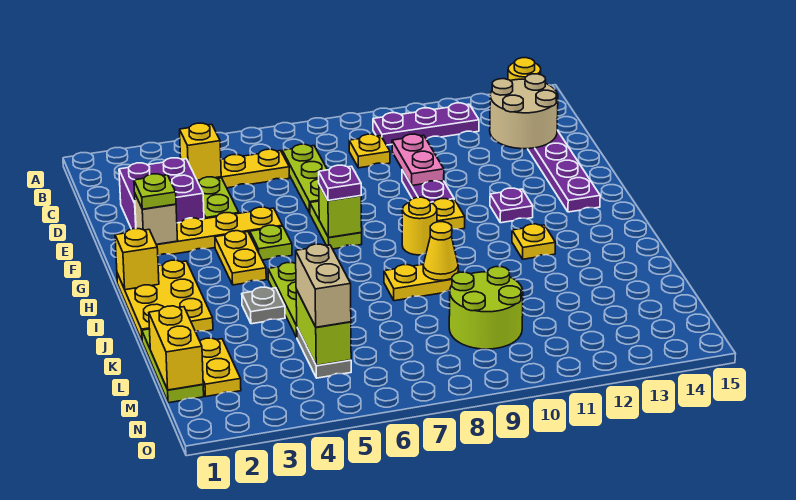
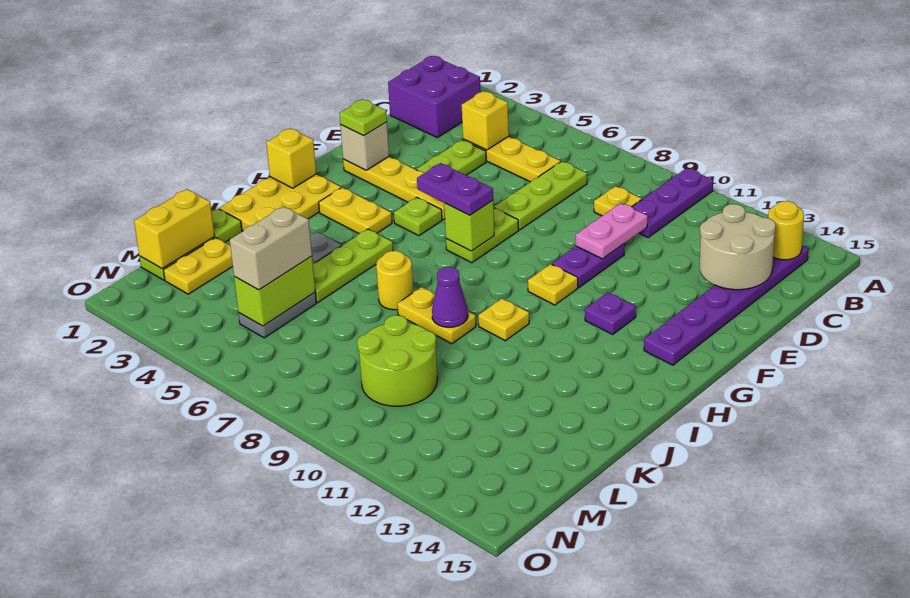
purple plate B10:B12 level 1 -> purple plate A10:C10 level 1
purple brick D2:E3 level 1 -> purple brick B1:C2 level 1
yellow plate G4:H4 level 1 -> yellow plate H3:H4 level 1
purple plate G7 level 3 -> purple plate G6:G7 level 3
yellow round brick H9 level 1 -> yellow round brick J7 level 1
yellow plate I12 level 1 -> yellow plate I10 level 1
yellow cone J9 level 2 -> purple cone J9 level 2

